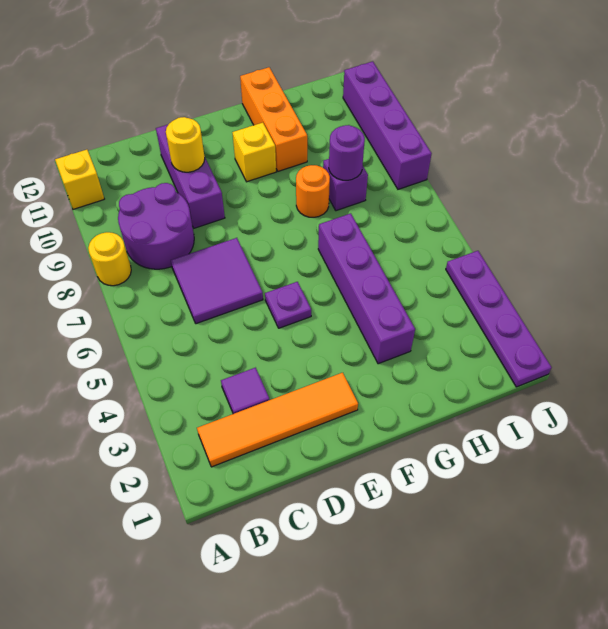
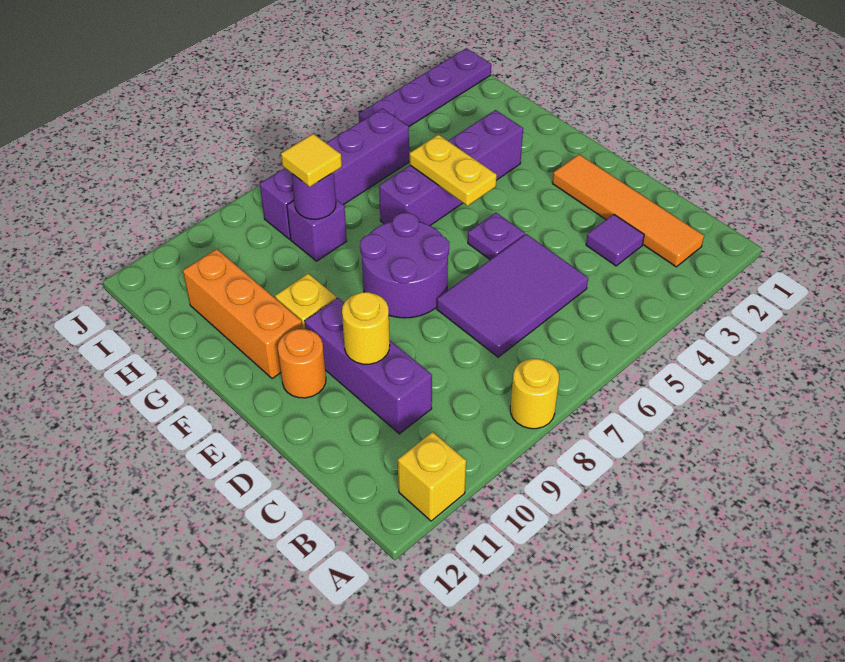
purple round brick B8:C9 level 1 -> purple round brick E7:F8 level 1
purple tile C6:D7 level 1 -> purple tile C5:D7 level 1
purple brick D9:D11 level 1 -> purple brick C10:E10 level 1
none -> yellow plate F5:G5 level 2
orange round brick G8 level 1 -> orange round brick E11 level 1
orange brick G10:G12 level 1 -> orange brick F11:H11 level 1
none -> yellow tile H8 level 3
purple brick J8:J11 level 1 -> purple brick I5:I8 level 1

